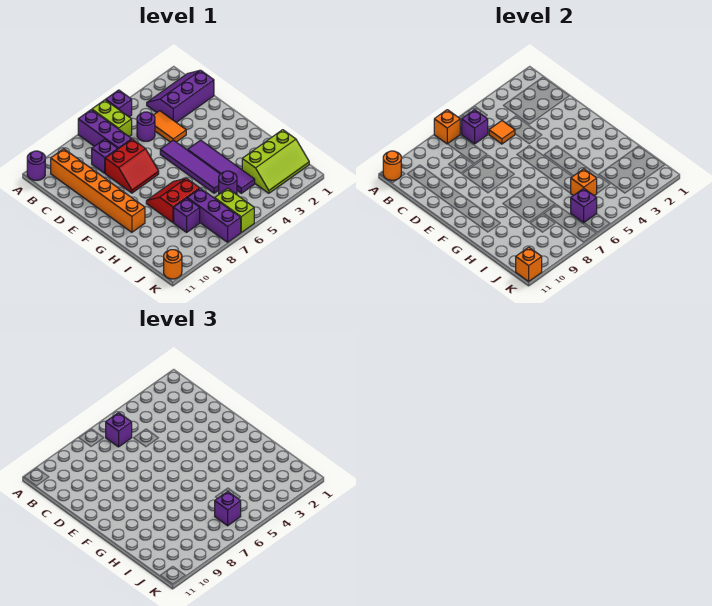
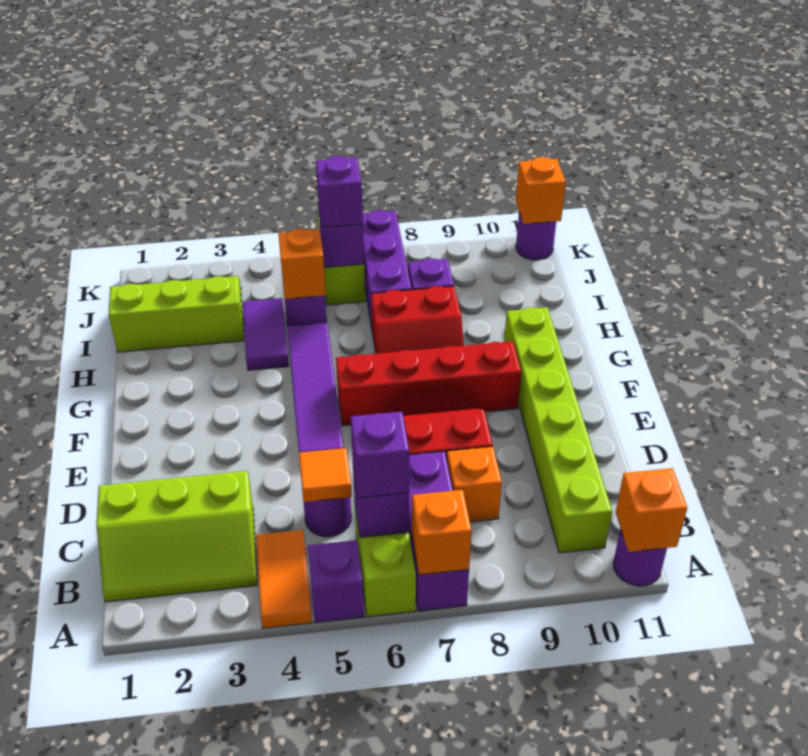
orange round brick A11 level 2 -> orange brick A11 level 2
purple slope B1:C3 level 1 top C -> lime slope B1:C3 level 1 top C
orange brick B10:G10 level 1 -> lime brick B10:G10 level 1
orange tile C4:D4 level 1 -> orange tile A4:B4 level 1
purple brick C8 level 1 -> orange brick C8 level 1
purple tile F4:I4 level 1 -> purple tile H4:I4 level 1
none -> red brick F6:F9 level 1
orange round brick K11 level 1 -> purple round brick K11 level 1

